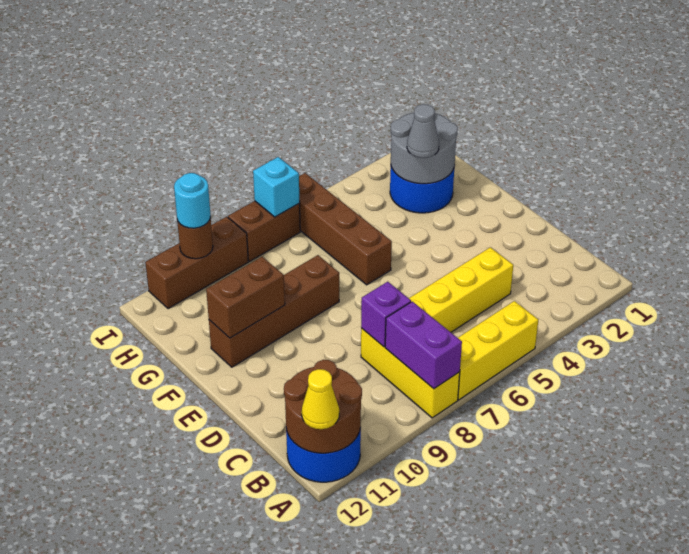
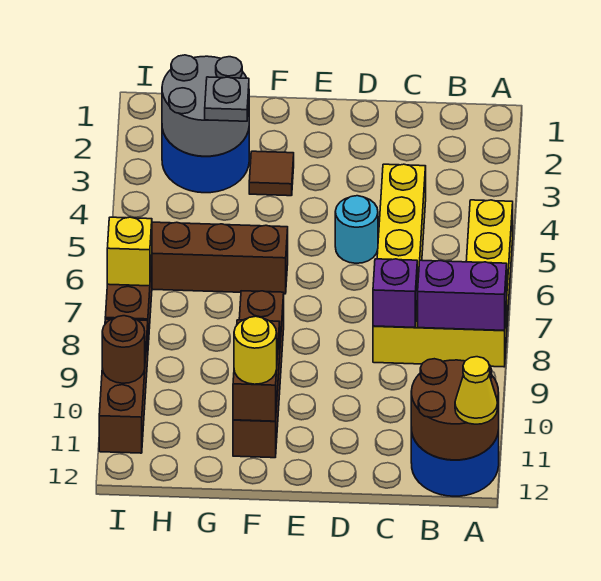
none -> brown tile F3 level 1
none -> yellow round brick F11 level 3
grey cone G3 level 3 -> grey plate G3 level 3
cyan brick I7 level 2 -> yellow brick I7 level 2
cyan round brick I10 level 3 -> cyan round brick D5 level 1

